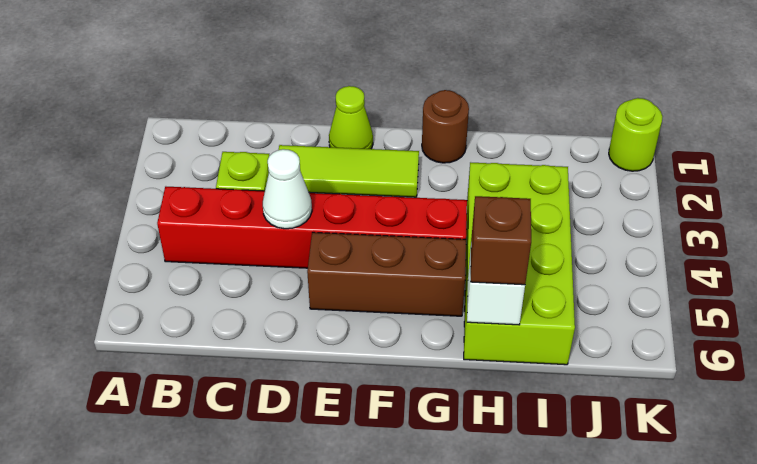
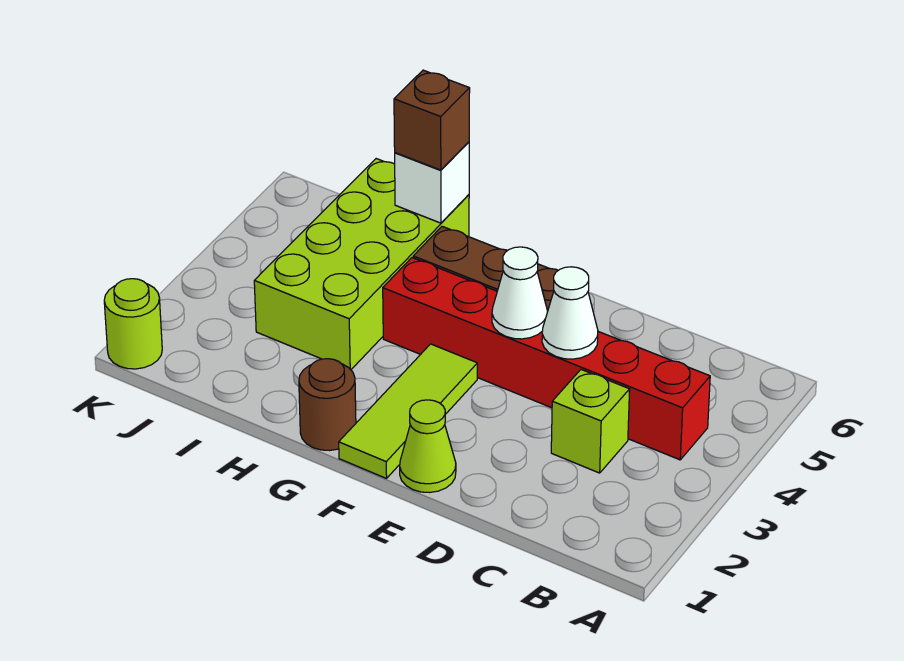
lime tile D2:F2 level 1 -> lime tile F1:F3 level 1
none -> white cone E4 level 2

